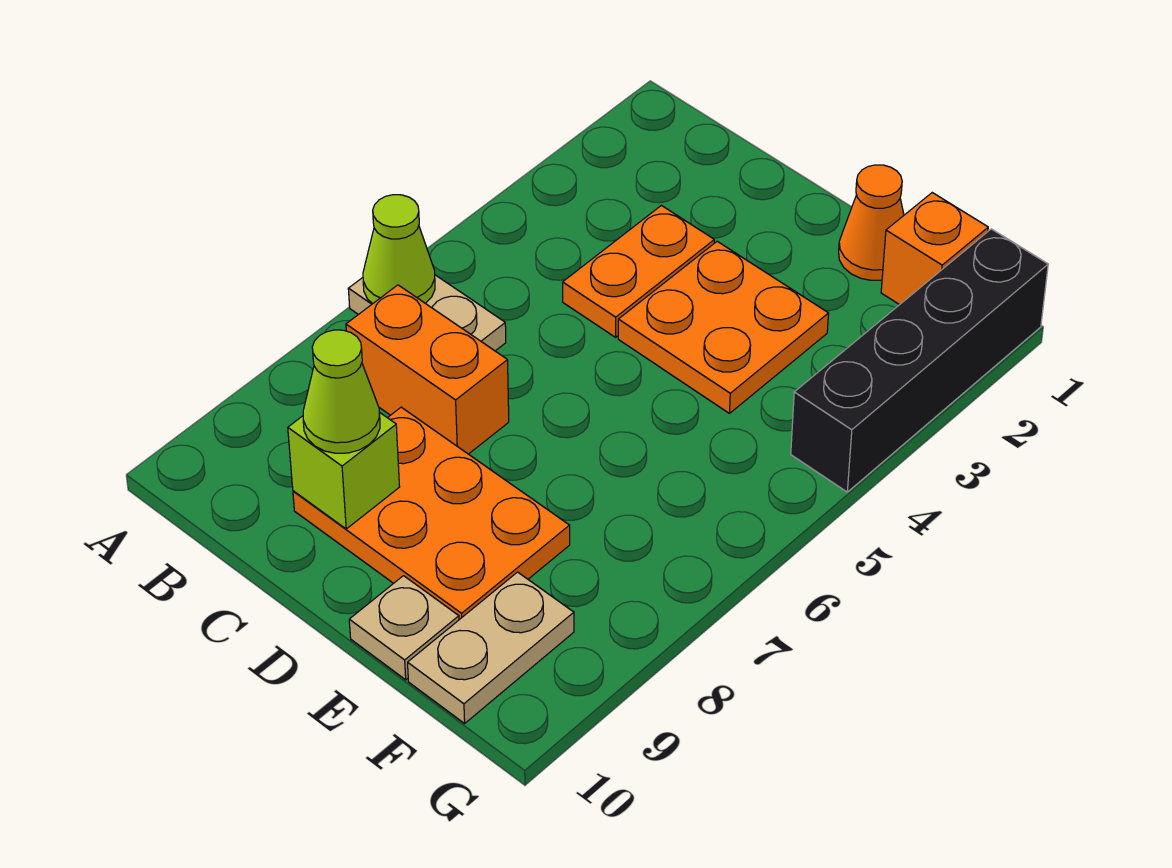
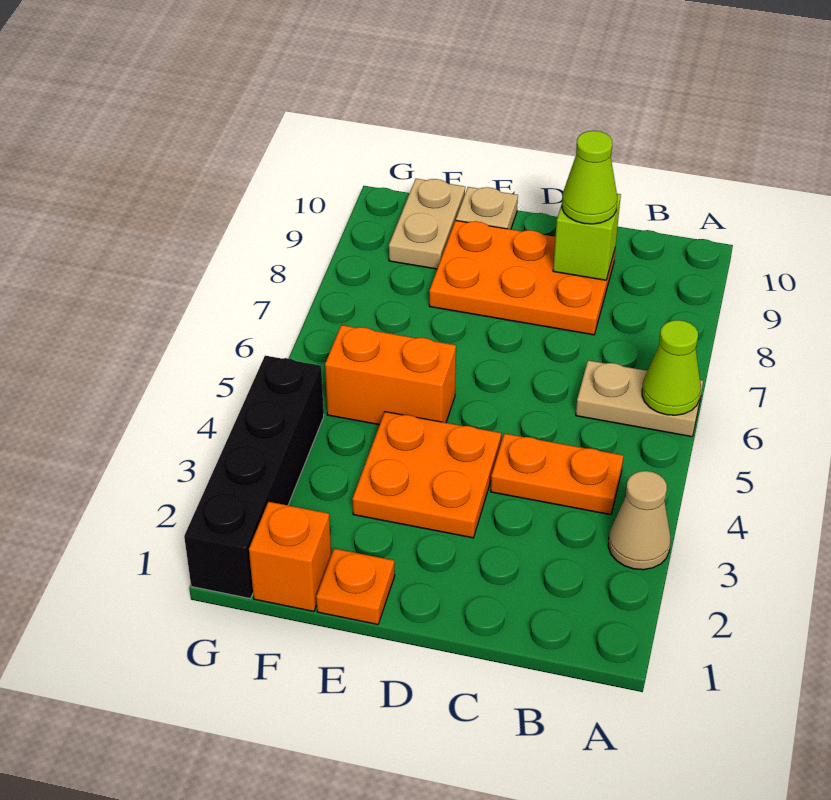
none -> tan cone A3 level 1
orange brick B7:C7 level 1 -> orange brick E5:F5 level 1
orange plate C3:C4 level 1 -> orange plate B4:C4 level 1
orange cone E1 level 1 -> orange plate E1 level 1

